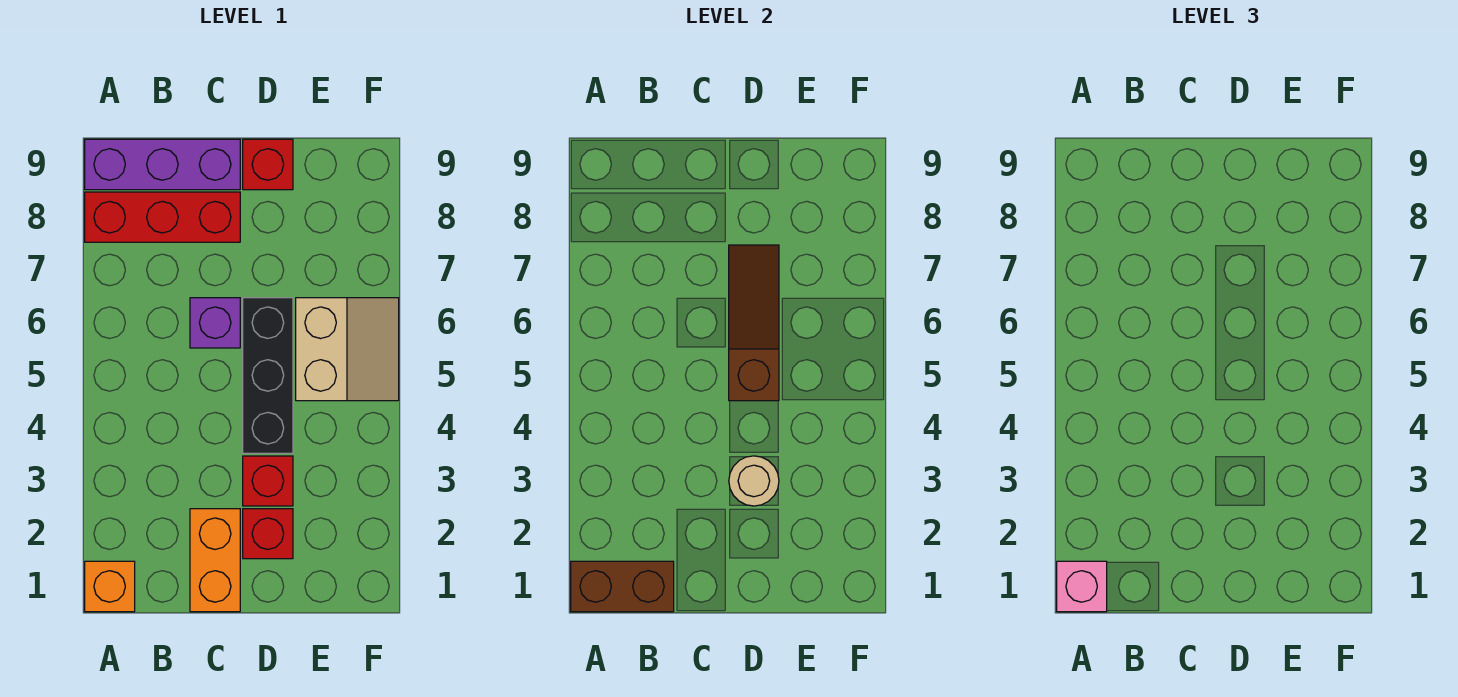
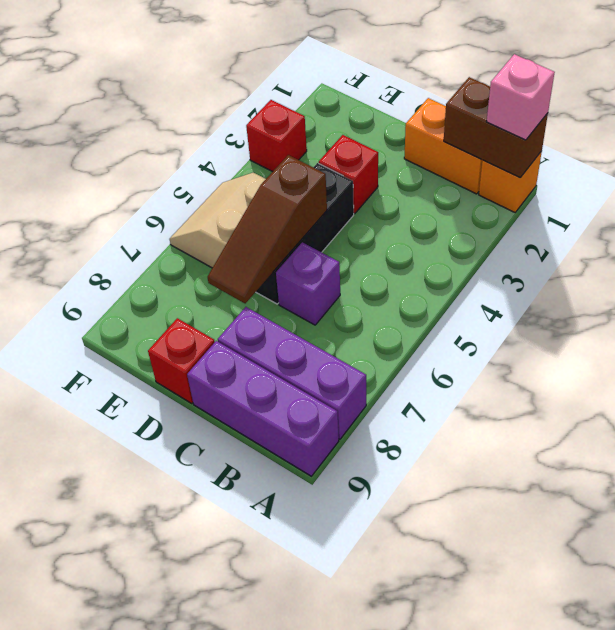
red brick A8:C8 level 1 -> purple brick A8:C8 level 1
orange brick C1:C2 level 1 -> orange brick B1:C1 level 1
red brick D2 level 1 -> red brick F3 level 1
tan round brick D3 level 2 -> none

